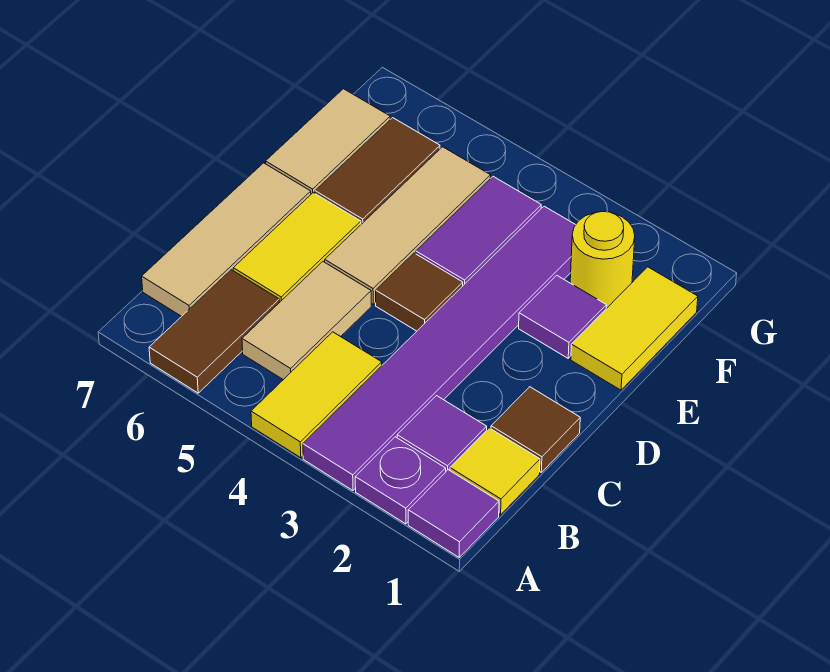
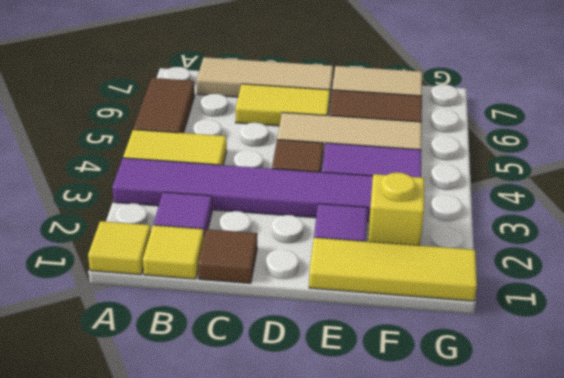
purple tile A1 level 1 -> yellow tile A1 level 1
purple plate A2 level 1 -> none
brown tile A6:B6 level 1 -> brown tile A5:A6 level 1
tan tile B5:C5 level 1 -> none
yellow tile E1:F1 level 1 -> yellow tile E1:G1 level 1
yellow round brick F2 level 1 -> yellow brick F2 level 1

